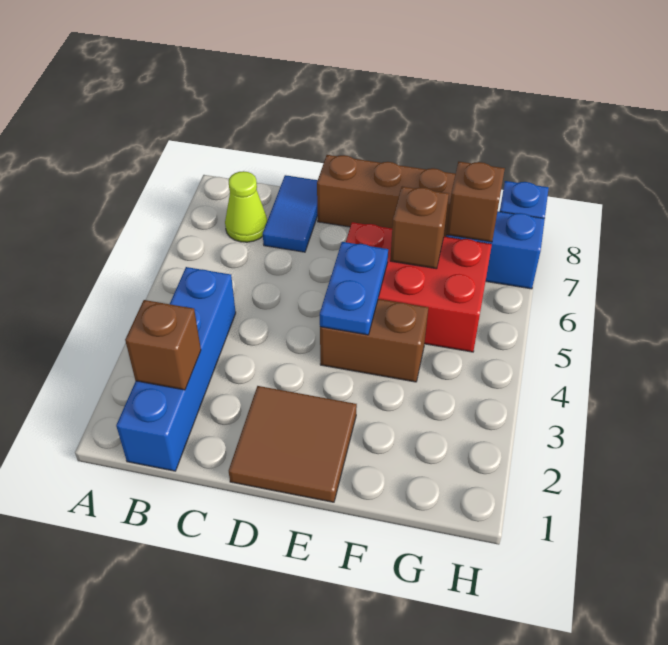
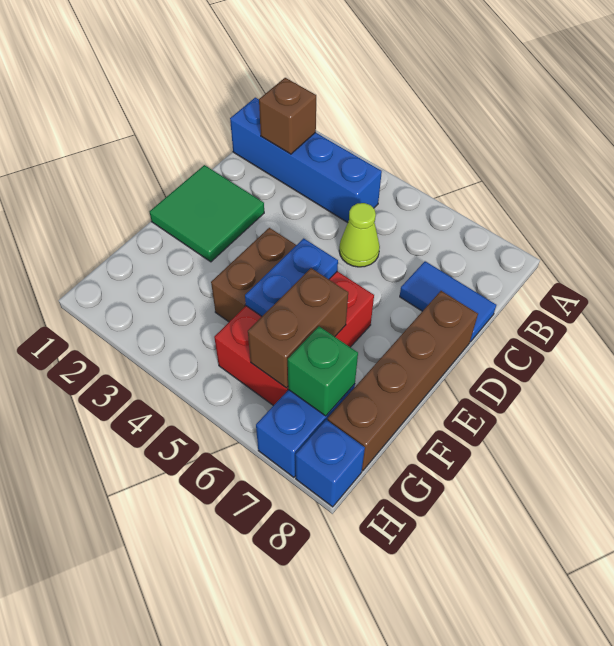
lime cone B7 level 1 -> lime cone C5 level 1
brown tile D1:E2 level 1 -> green tile D1:E2 level 1
blue plate E4:E5 level 2 -> blue plate E5:F5 level 2
brown brick F6 level 2 -> brown brick F6:G6 level 2
brown brick G7 level 2 -> green brick G7 level 2

